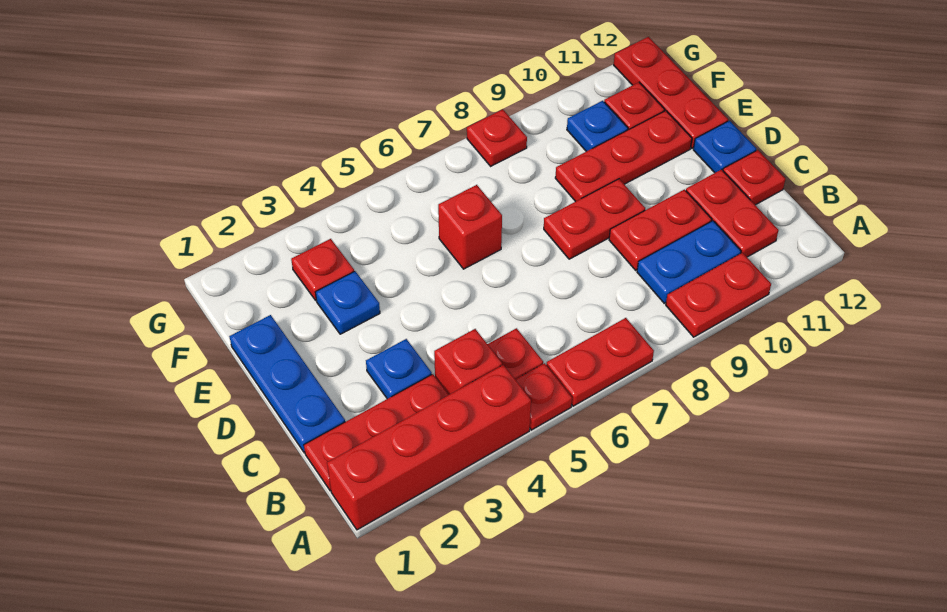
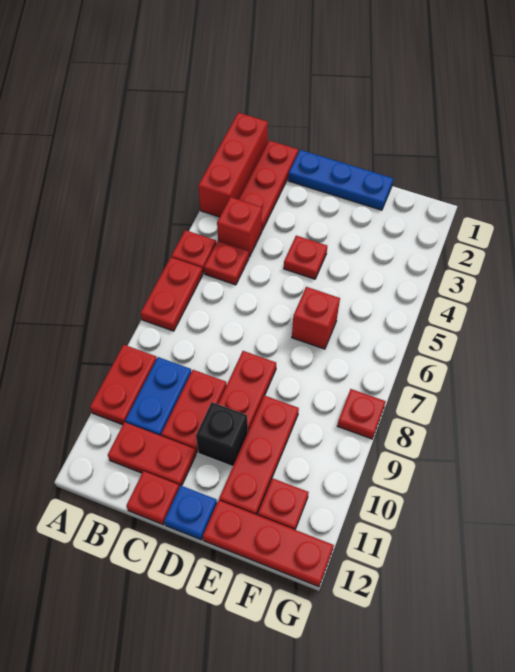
red brick A1:A4 level 1 -> red brick A1:A3 level 1
blue plate C3 level 1 -> none
none -> black brick D10 level 1
blue plate E3 level 1 -> none
red plate F3 level 1 -> red plate D4 level 1
blue plate F10 level 1 -> none

